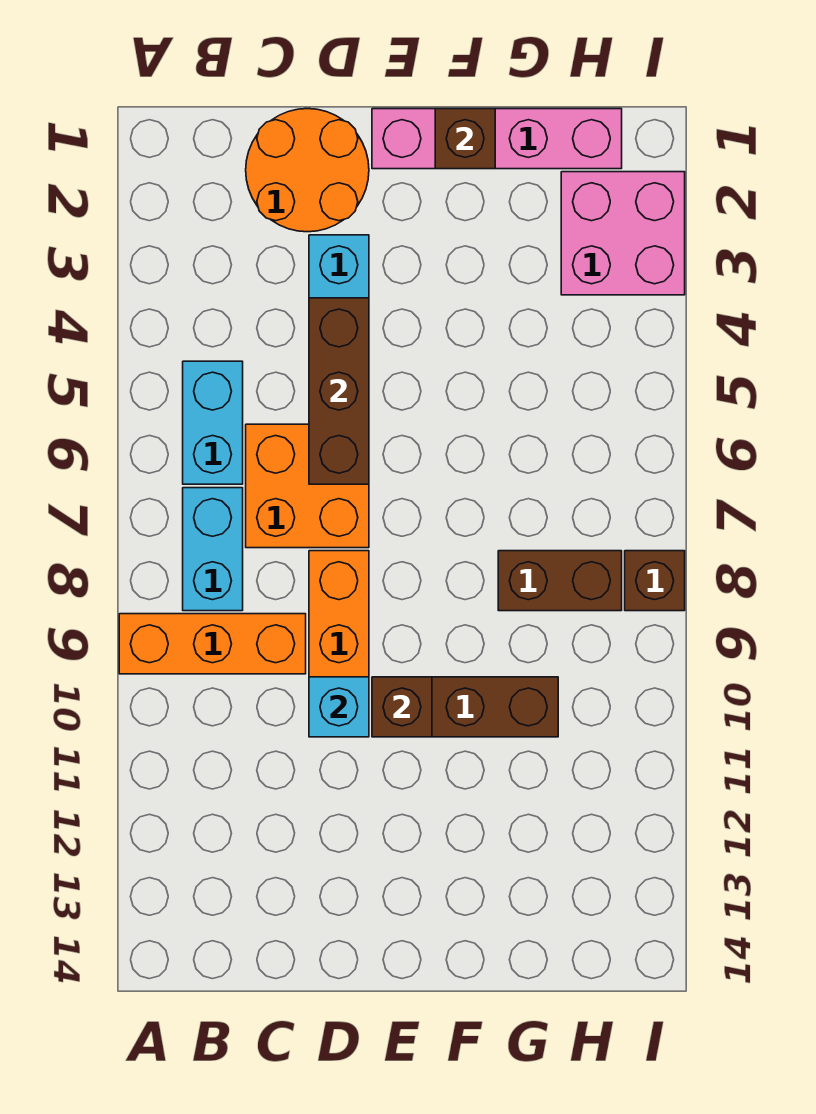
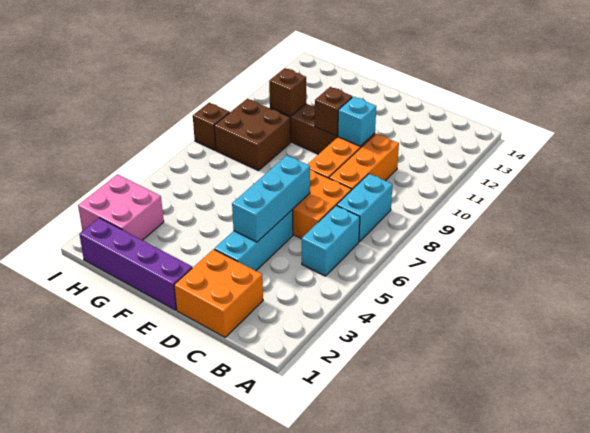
orange brick A9:C9 level 1 -> orange brick C8:C10 level 1
orange round brick C1:D2 level 1 -> orange brick C1:D2 level 1
brown brick D4:D6 level 2 -> cyan brick D4:D6 level 2
pink brick E1:H1 level 1 -> purple brick E1:H1 level 1
brown brick F1 level 2 -> brown brick G10 level 2
brown brick G8:H8 level 1 -> brown brick G8:H9 level 1

